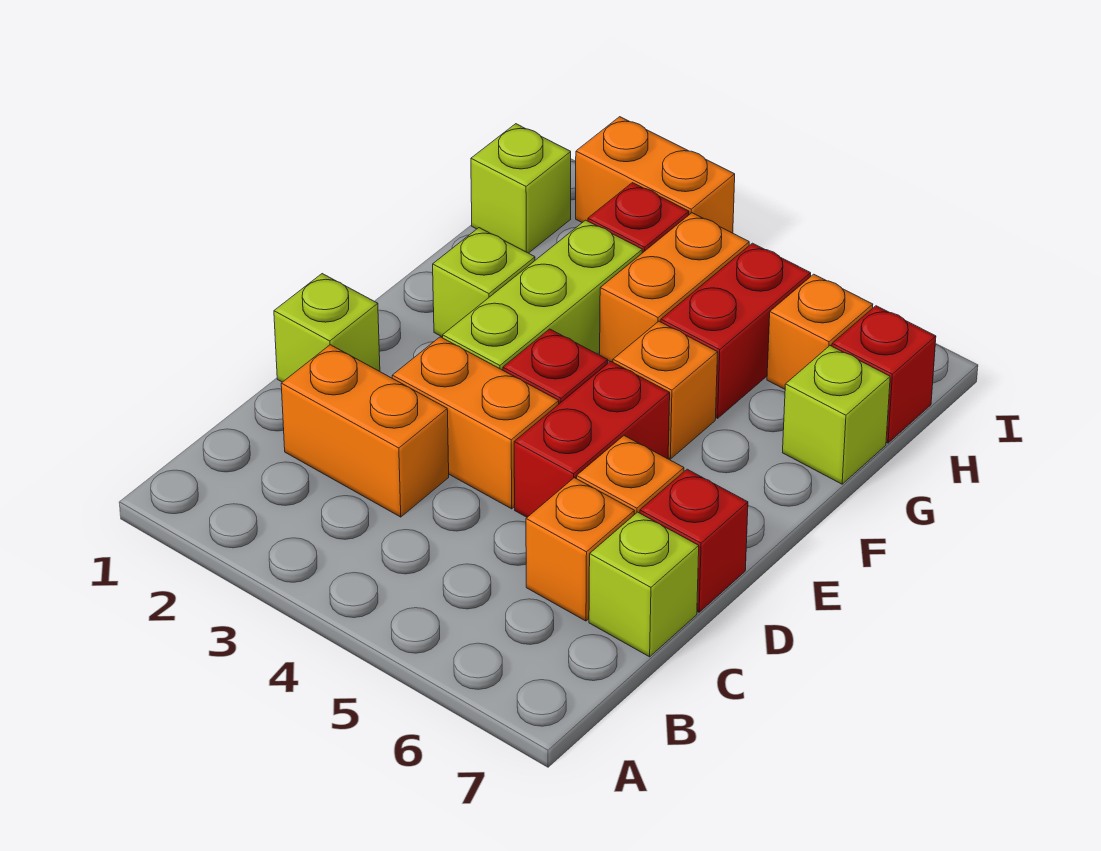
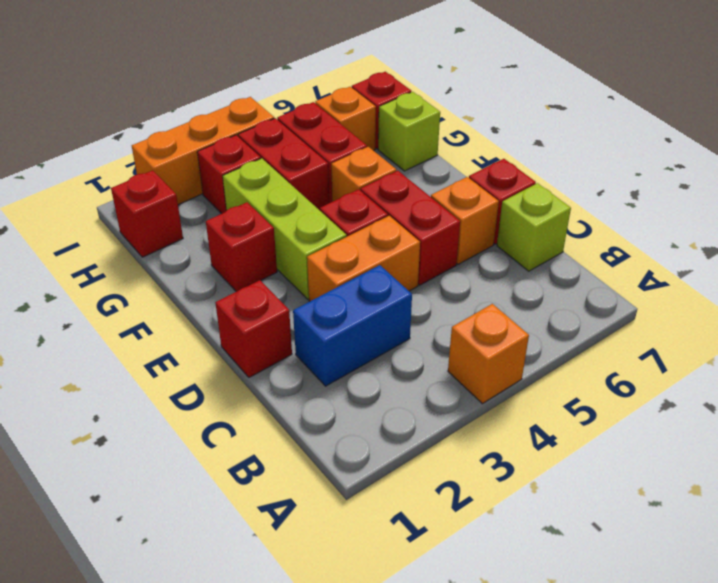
orange brick C2:C3 level 1 -> blue brick C2:C3 level 1
orange brick C6 level 1 -> orange brick A4 level 1
lime brick D1 level 1 -> red brick D1 level 1
lime brick F2 level 1 -> red brick F2 level 1
orange brick G4:H4 level 1 -> red brick G4:H4 level 1
lime brick H1 level 1 -> red brick H1 level 1
orange brick I2:I3 level 1 -> orange brick I2:I4 level 1

